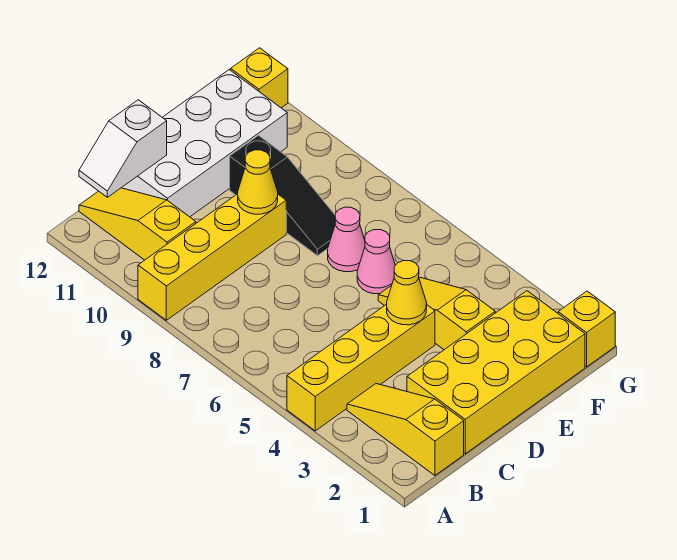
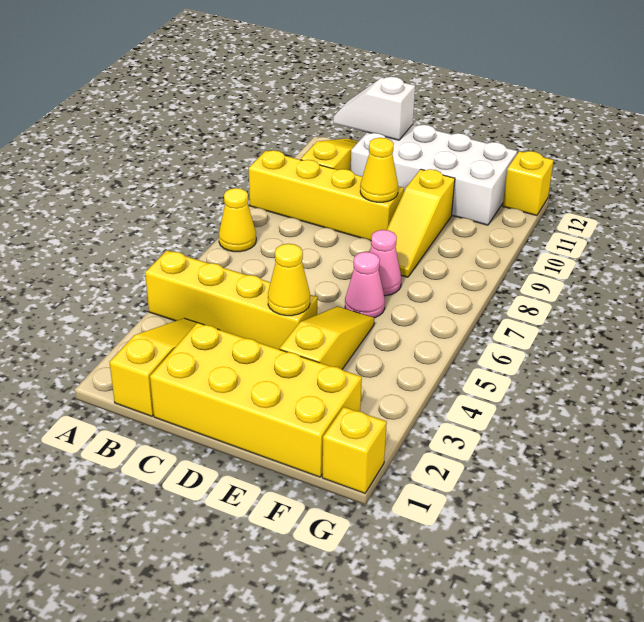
none -> yellow cone A7 level 1
black slope E8:E10 level 1 top 10 -> yellow slope E8:E10 level 1 top 10

